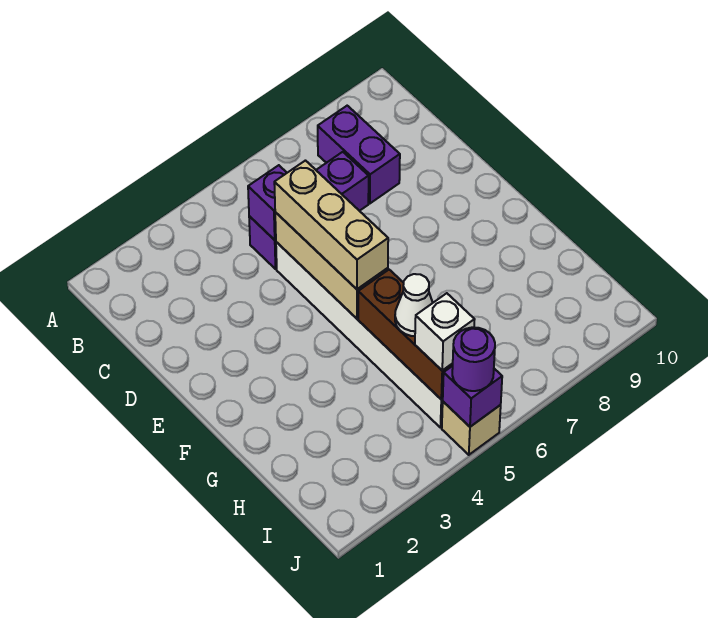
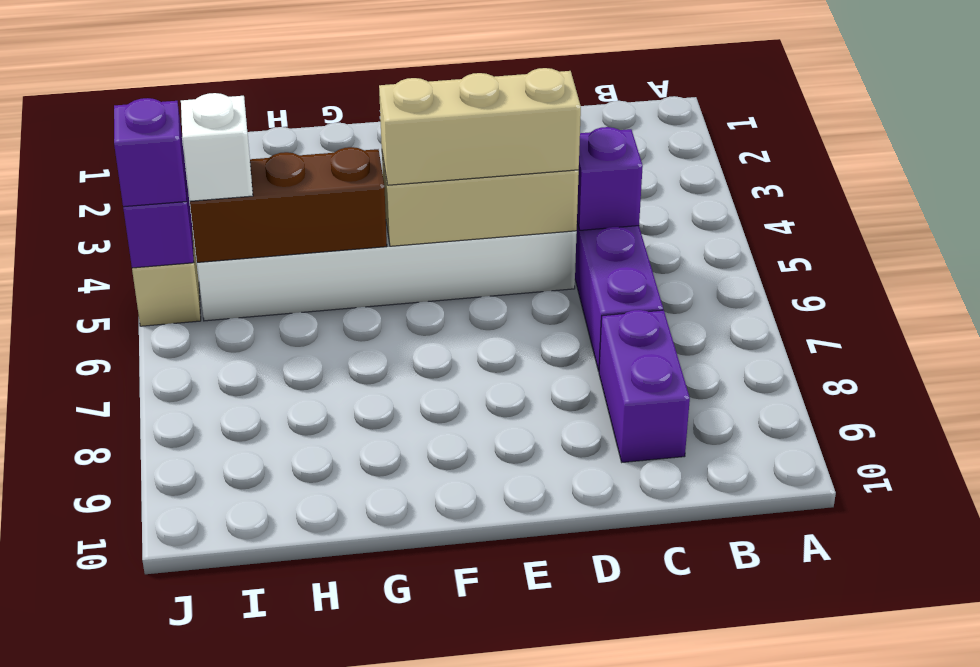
purple brick B8:C8 level 1 -> purple brick C8:C9 level 1
white cone H5 level 3 -> none
purple round brick J5 level 3 -> purple brick J5 level 3

